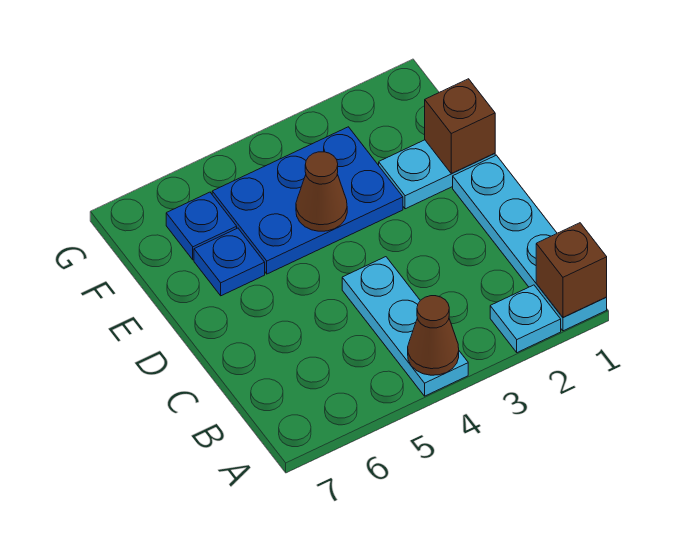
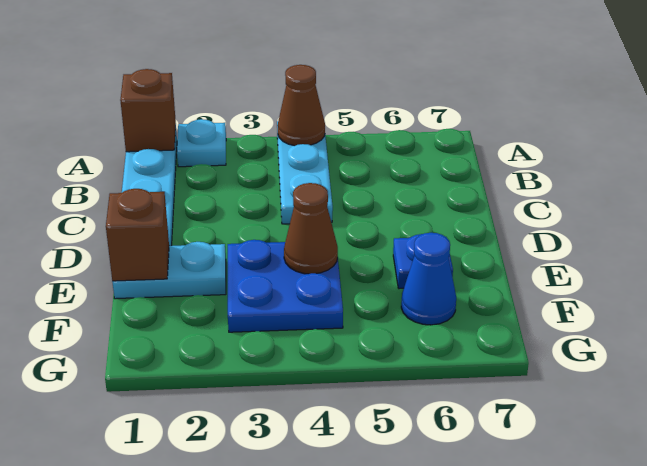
blue plate E3:F5 level 1 -> blue plate E3:F4 level 1
blue plate F6 level 1 -> blue cone F6 level 1

